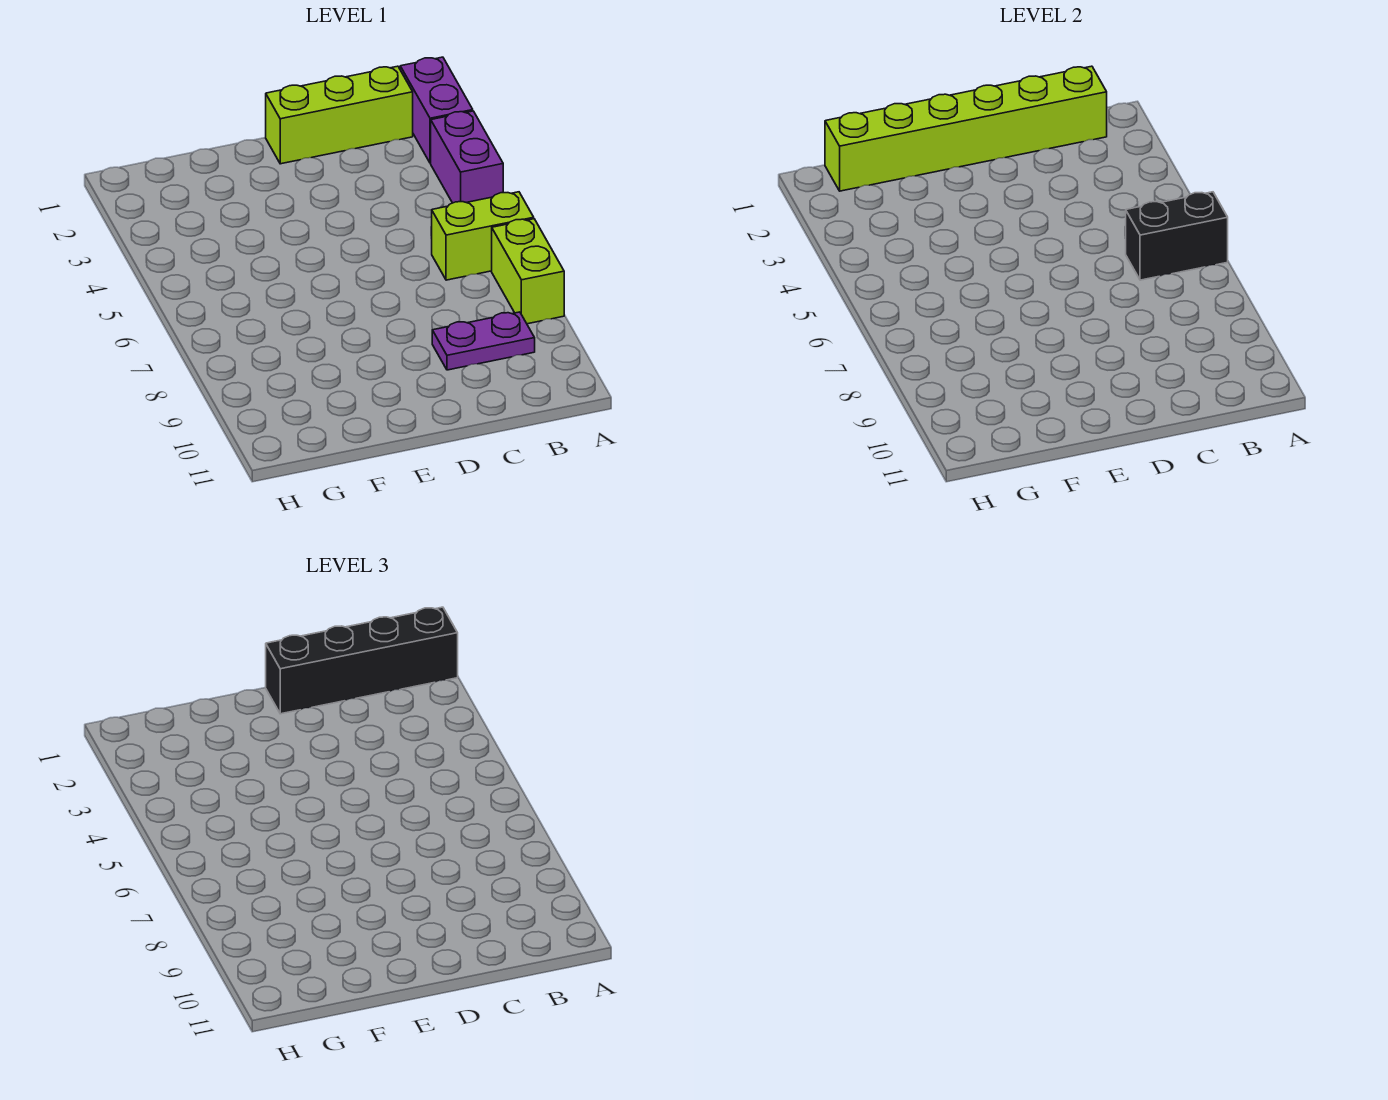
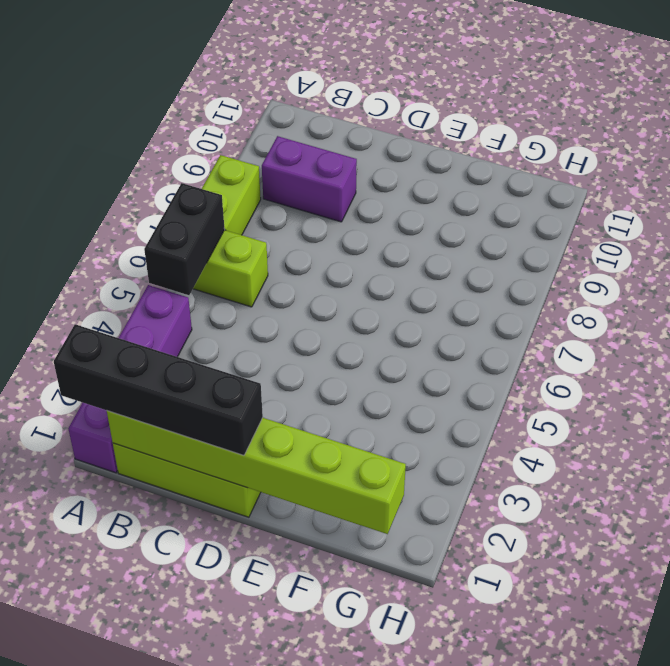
black brick A6:B6 level 2 -> black brick A5:A6 level 2
purple plate B9:C9 level 1 -> purple brick B9:C9 level 1

